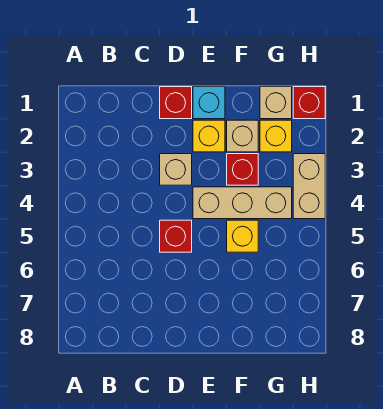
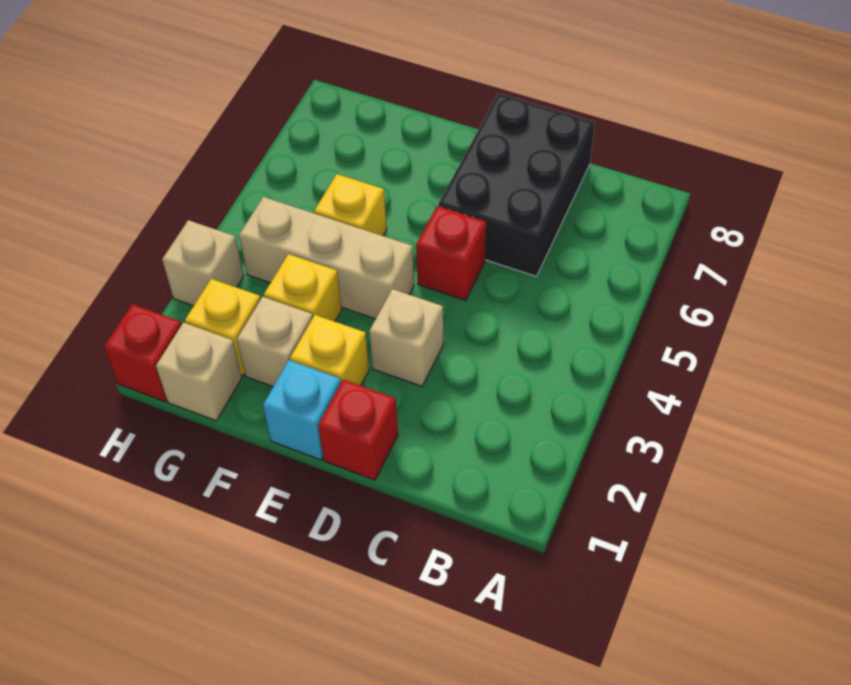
none -> black brick C6:D8 level 1
red brick F3 level 1 -> yellow brick F3 level 1
tan brick H3:H4 level 1 -> tan brick H3 level 1

